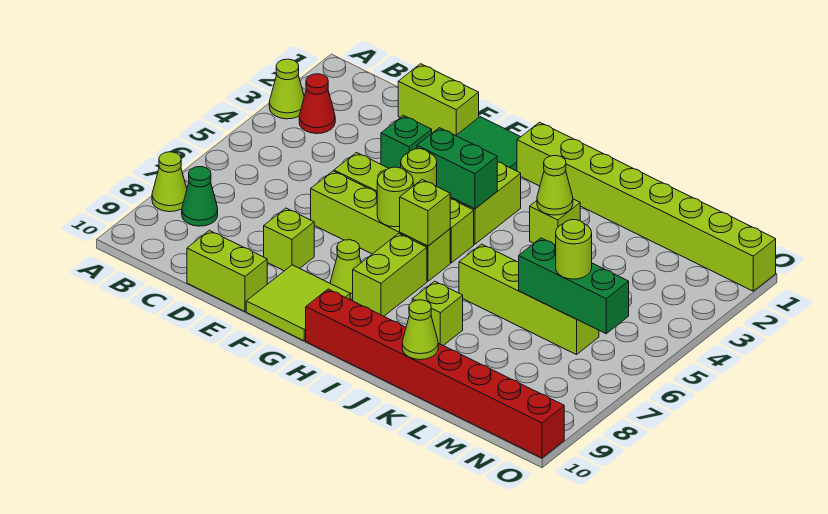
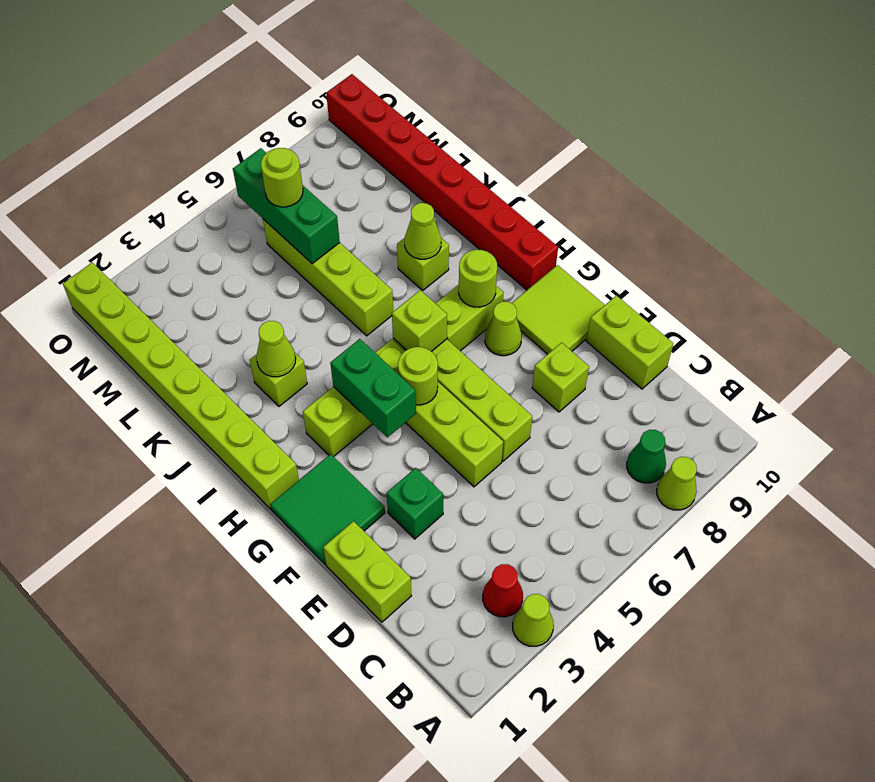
lime round brick G6 level 2 -> lime round brick H8 level 2
lime cone K10 level 2 -> lime cone J8 level 2

